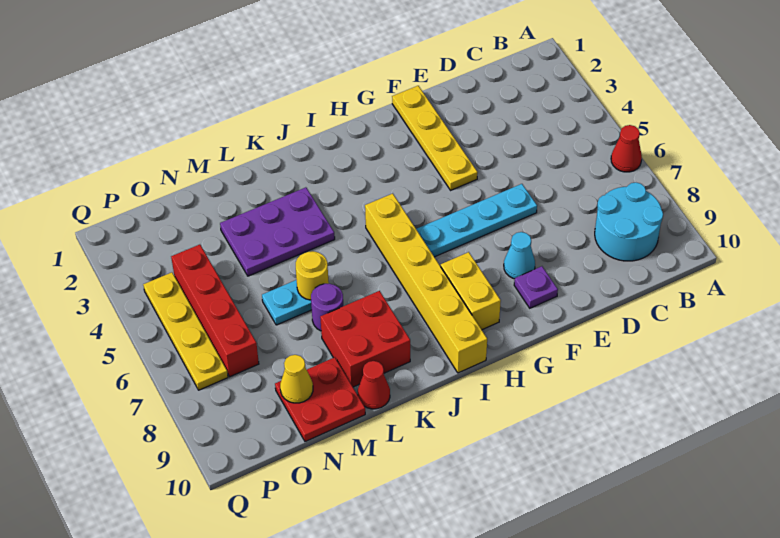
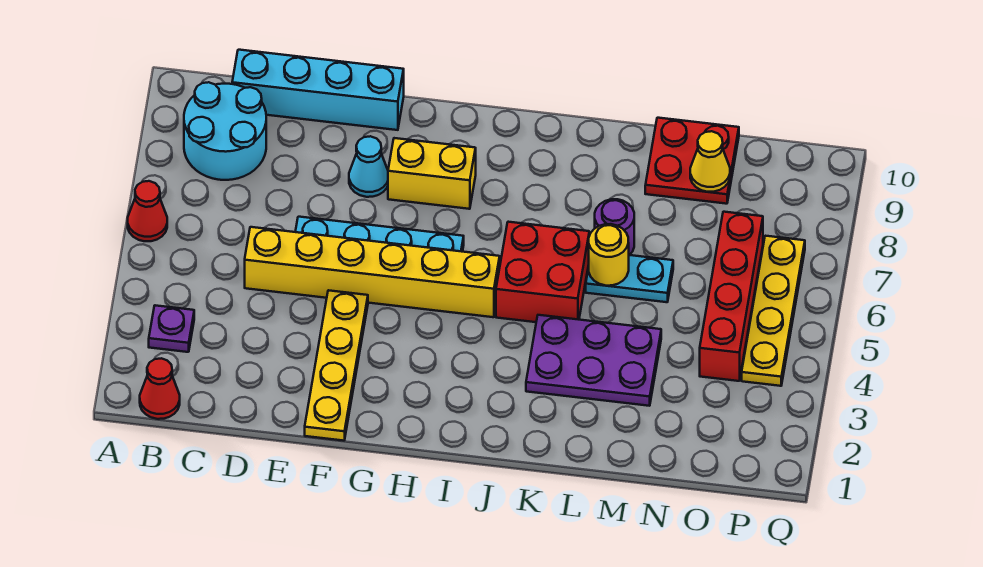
none -> cyan brick C10:F10 level 1
purple plate F9 level 1 -> purple plate B3 level 1
yellow brick H8:H9 level 1 -> yellow brick G8:H8 level 1
yellow brick I5:I10 level 1 -> yellow brick D5:I5 level 1
red brick K8:L9 level 1 -> red brick J5:K6 level 1
red cone L10 level 1 -> red cone B1 level 1

